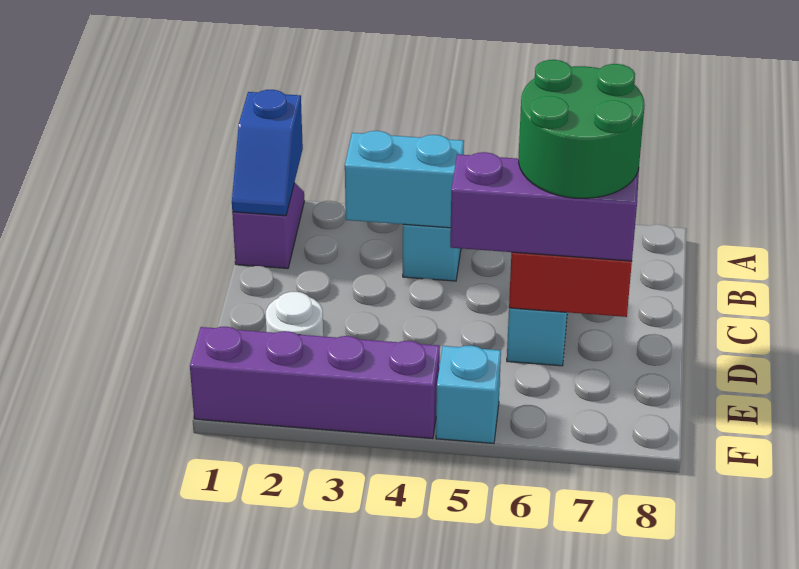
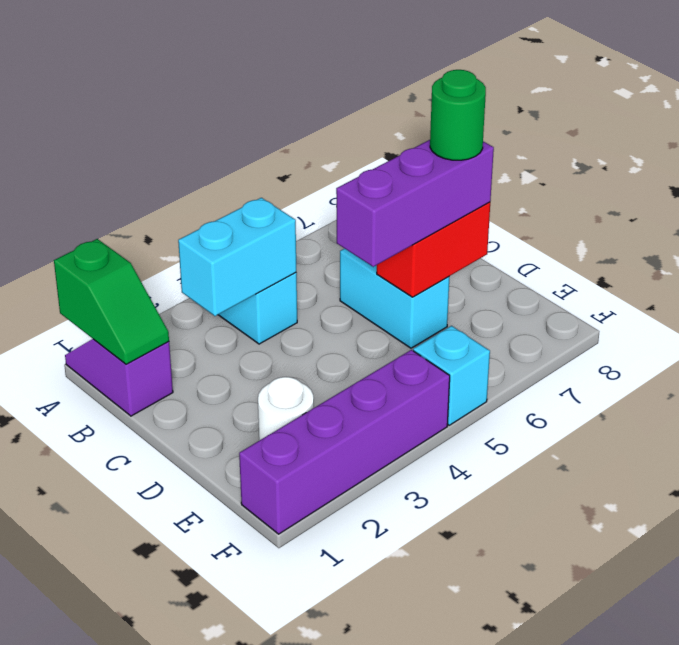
blue slope A1:B1 level 2 top A -> green slope A1:B1 level 2 top A
green round brick C6:D7 level 4 -> green round brick D7 level 4

